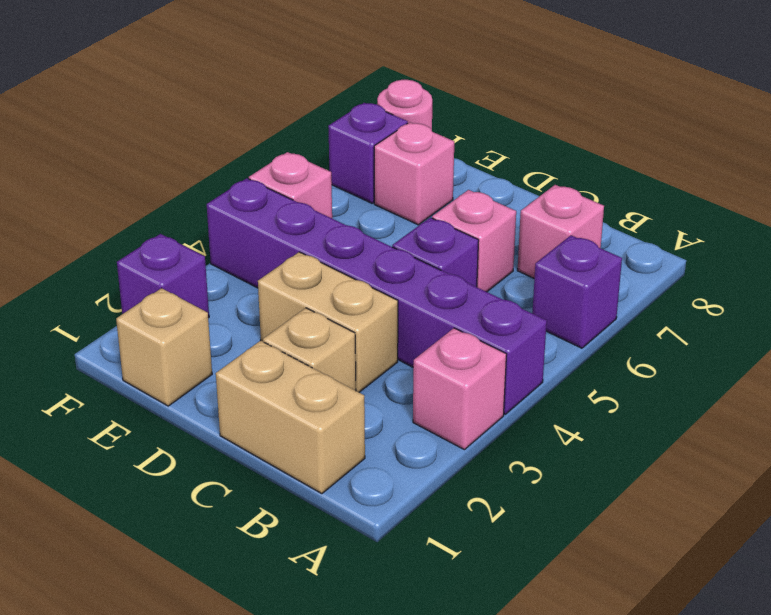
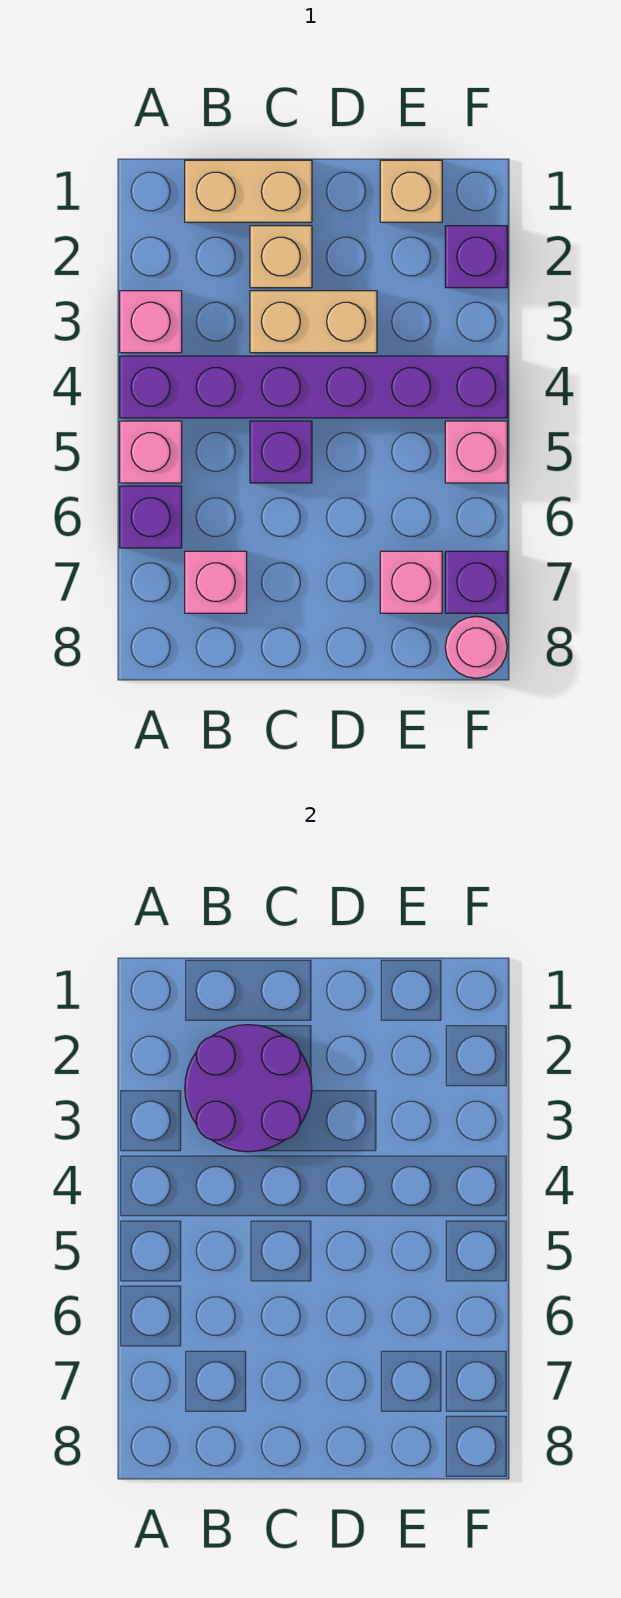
none -> purple round brick B2:C3 level 2
pink brick C6 level 1 -> pink brick A5 level 1

